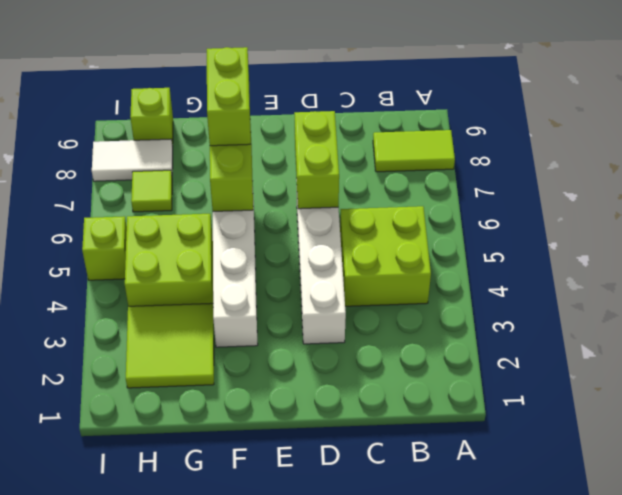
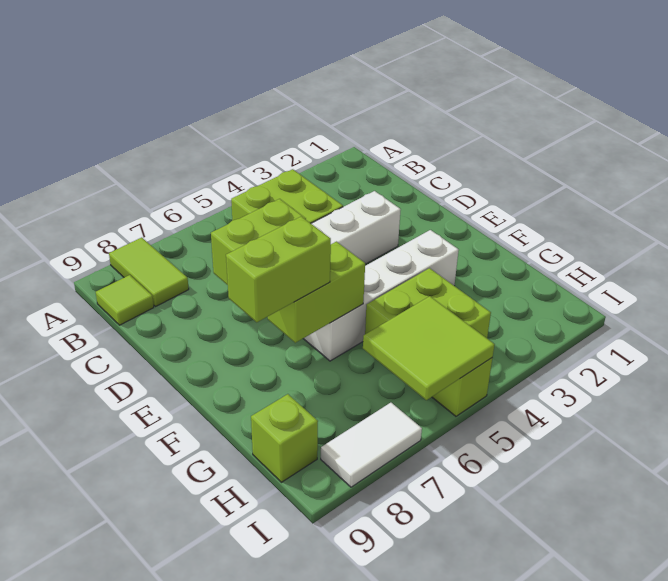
lime tile G2:H3 level 1 -> lime tile H5:I6 level 2
lime tile H7 level 1 -> lime tile B9 level 1
white tile H8:I8 level 1 -> white tile I7:I8 level 1

